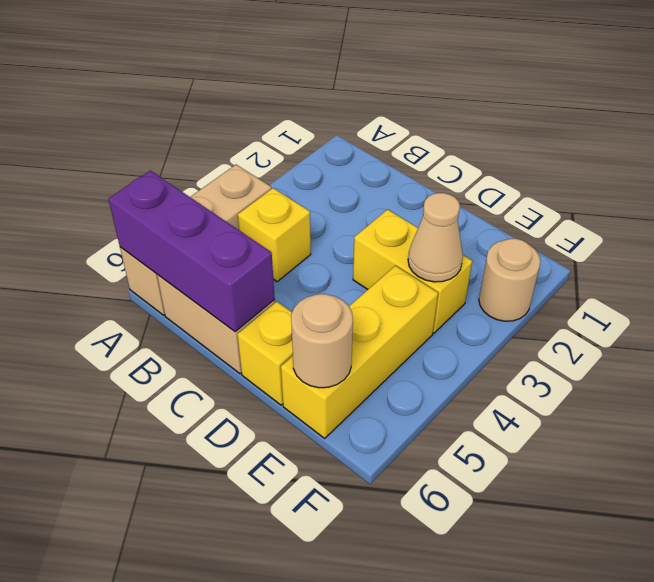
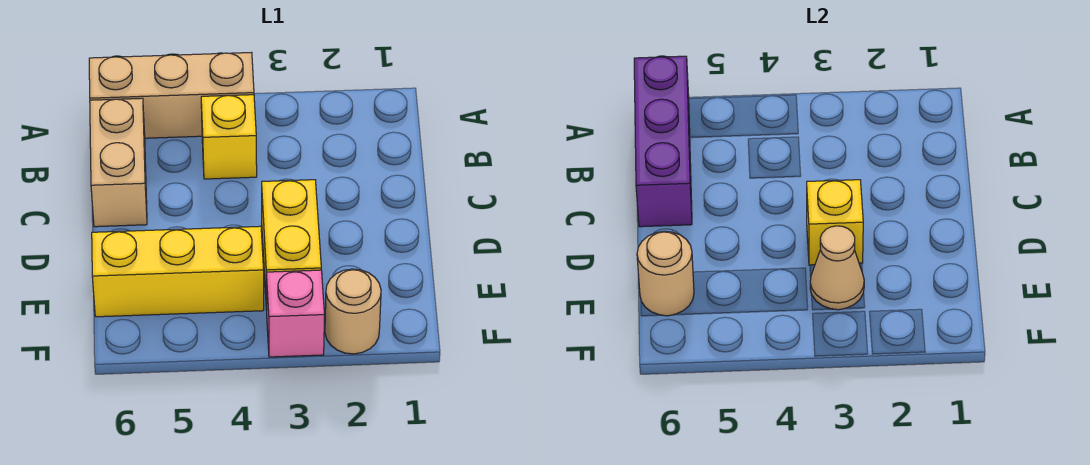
yellow brick D6 level 1 -> yellow brick D3 level 2
none -> pink brick F3 level 1

